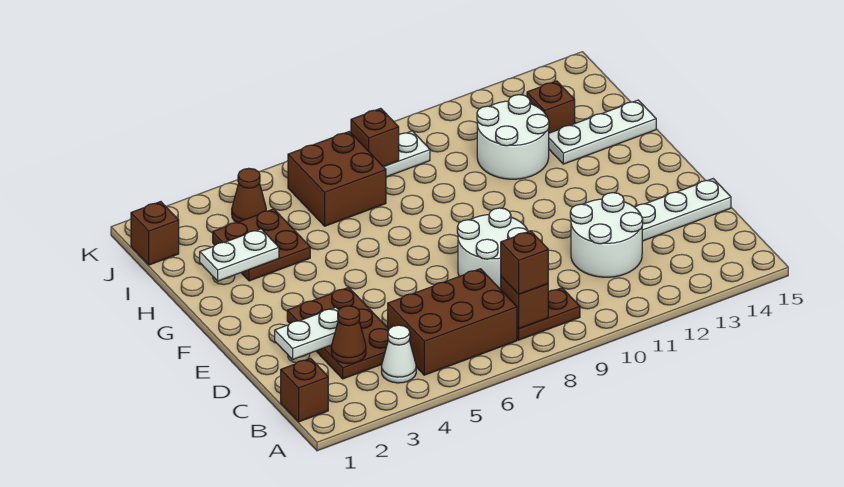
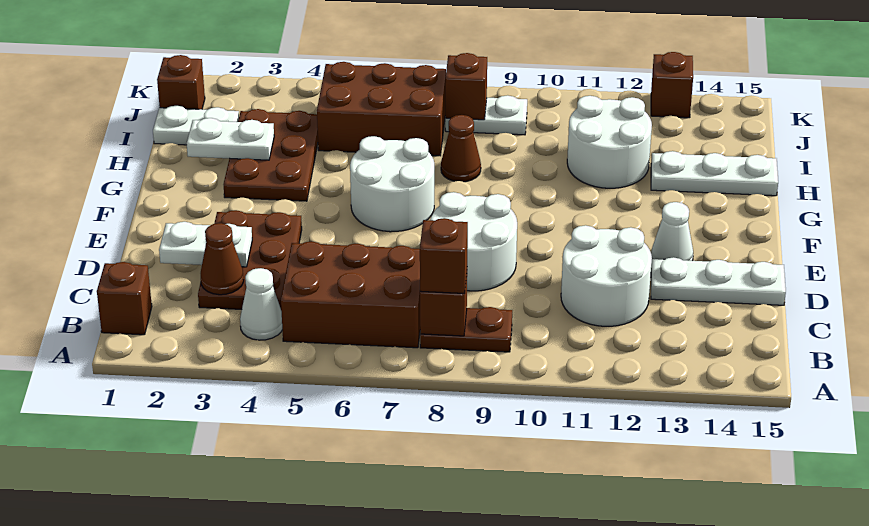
none -> white cone E13 level 1
none -> white round brick F6:G7 level 1
brown plate H3:I4 level 1 -> brown plate G3:I4 level 1
none -> white plate I1:I2 level 1
brown brick I6:J7 level 1 -> brown brick I5:J7 level 1
brown brick I13 level 1 -> brown brick K13 level 1
brown cone J4 level 1 -> brown cone H8 level 1

